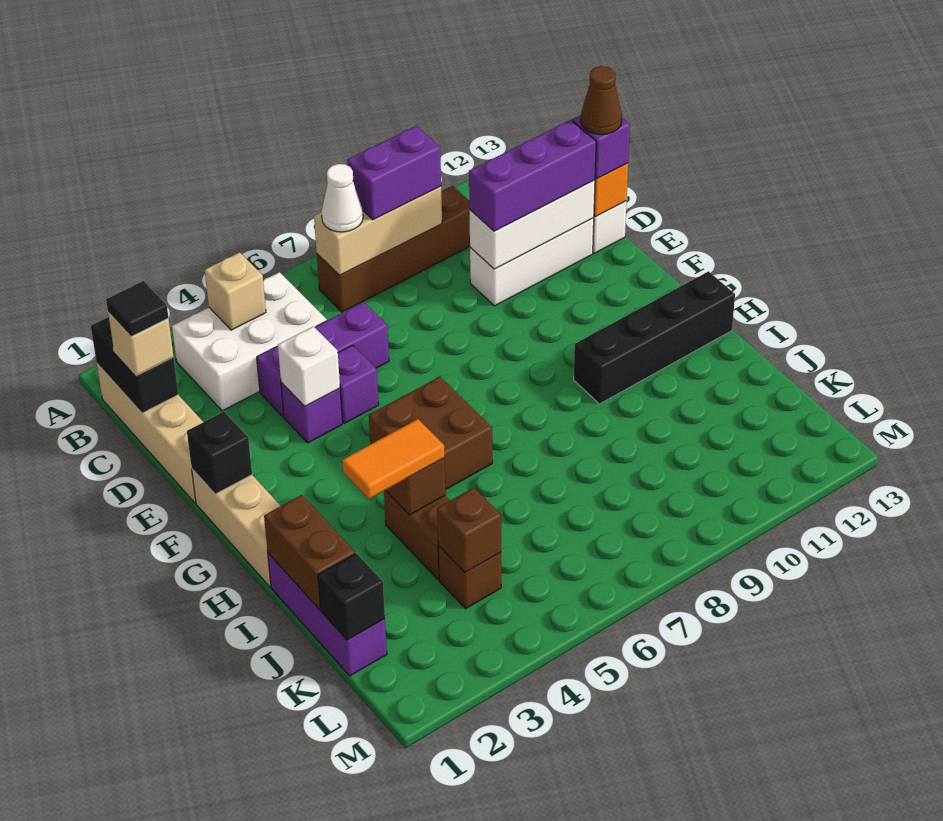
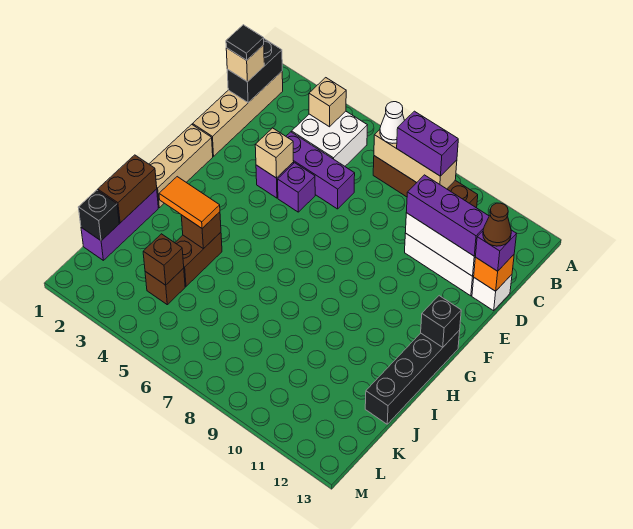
white brick B3:C5 level 1 -> white brick B4:C5 level 1
white brick E4 level 2 -> tan brick E4 level 2
black brick F1 level 2 -> black brick G13 level 2
brown brick G5:H6 level 1 -> none
black brick H10:H13 level 1 -> black brick G13:J13 level 1

